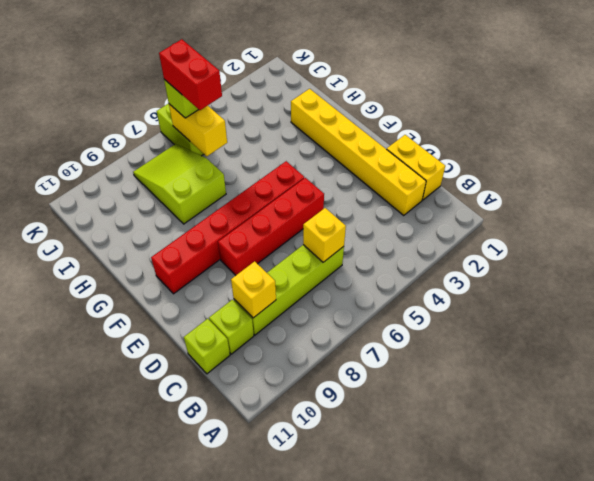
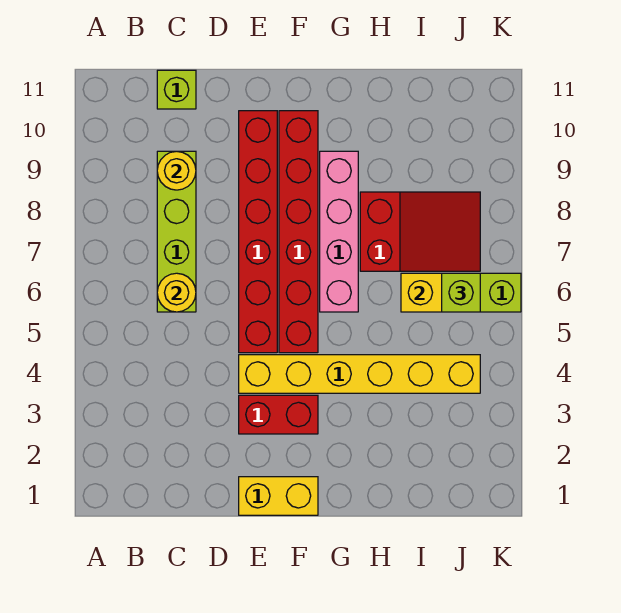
yellow brick C1:D1 level 1 -> yellow brick E1:F1 level 1
yellow brick C2:H2 level 1 -> yellow brick E4:J4 level 1
yellow brick C6 level 2 -> yellow round brick C6 level 2
yellow brick C9 level 2 -> yellow round brick C9 level 2
lime brick C10 level 1 -> none
red brick E5:E8 level 1 -> red brick E5:E10 level 1
none -> pink brick G6:G9 level 1
lime slope H7:J8 level 1 top H -> red slope H7:J8 level 1 top H
red brick I6:J6 level 4 -> red brick E3:F3 level 1

